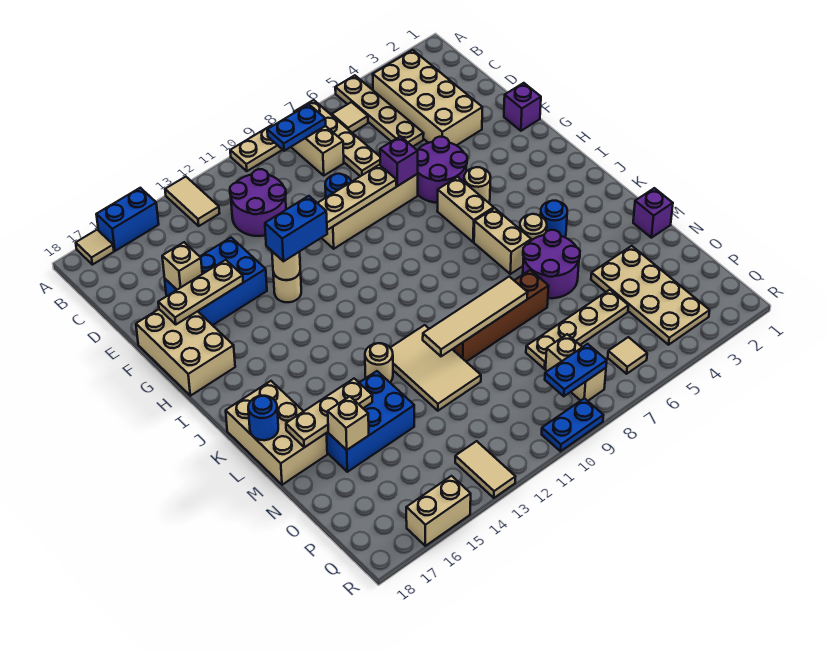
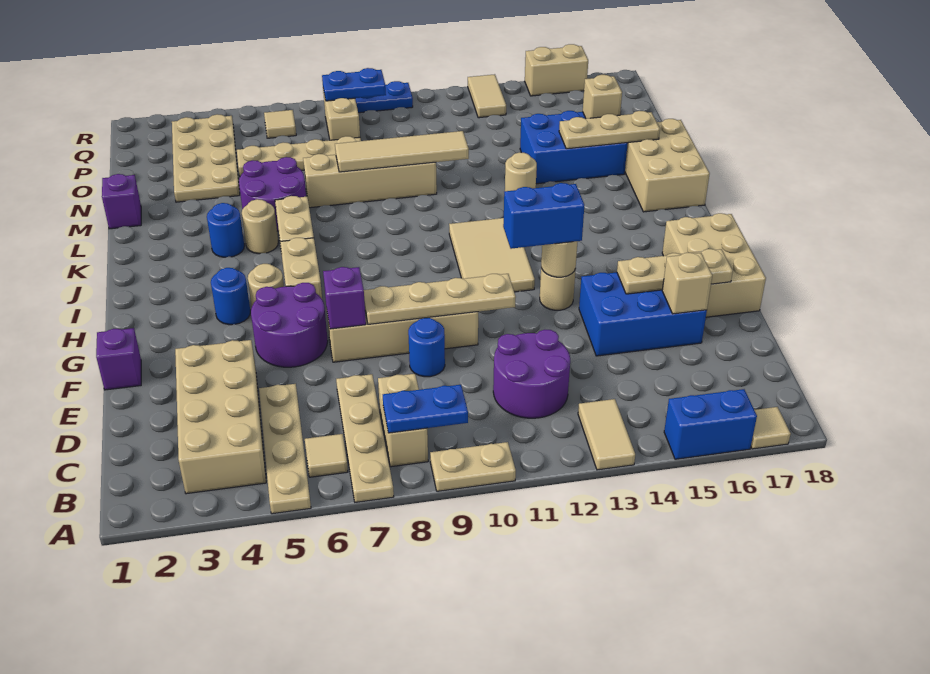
tan tile L11:N12 level 1 -> tan tile H11:J12 level 1
blue round brick L18 level 2 -> blue round brick H4 level 1
brown brick M7:M10 level 1 -> tan brick M7:M10 level 1

